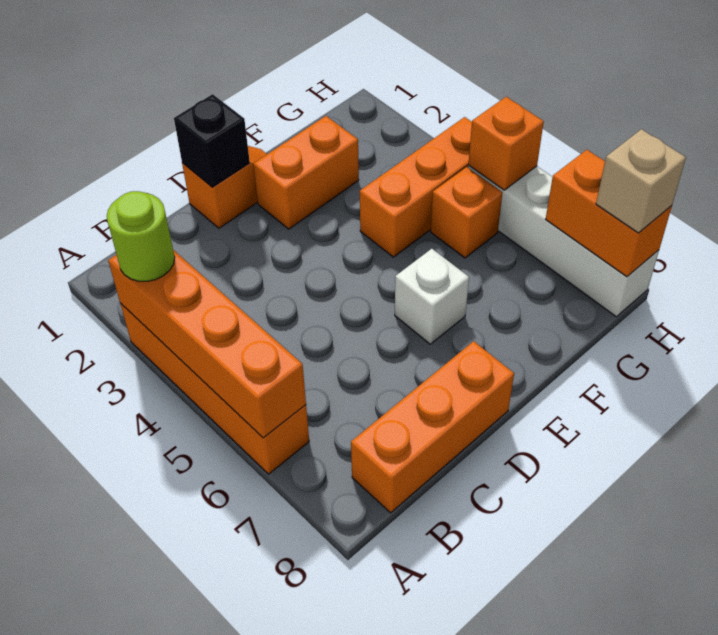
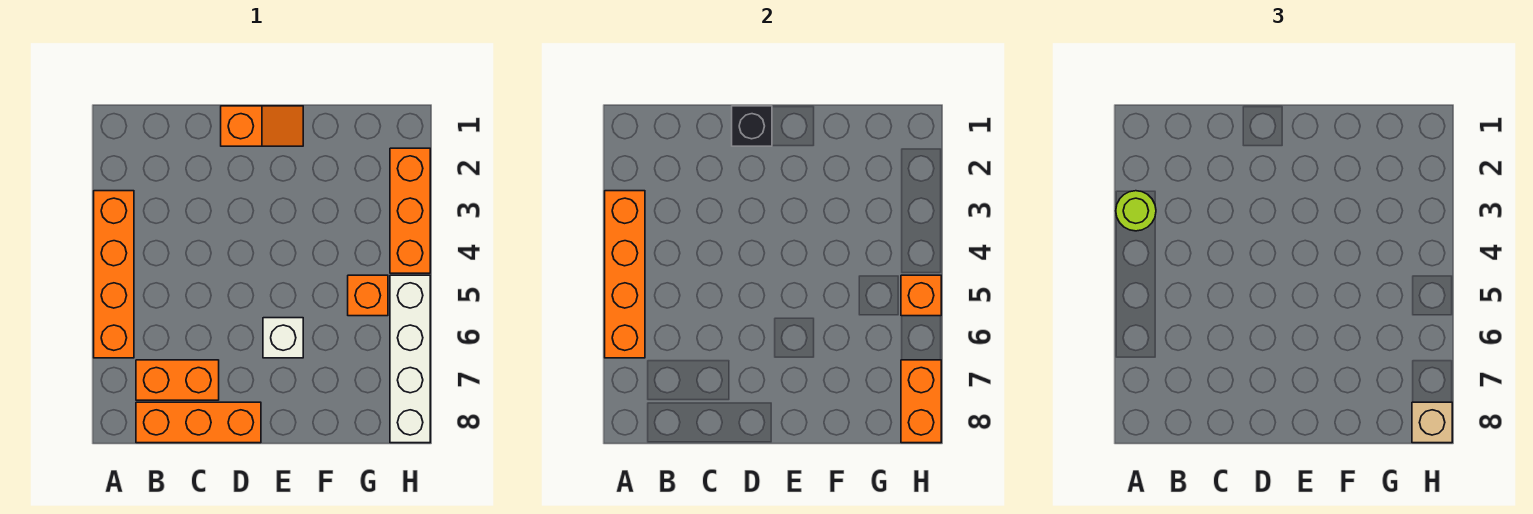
orange brick E2:F2 level 1 -> orange brick B7:C7 level 1
orange brick F4:H4 level 1 -> orange brick H2:H4 level 1

